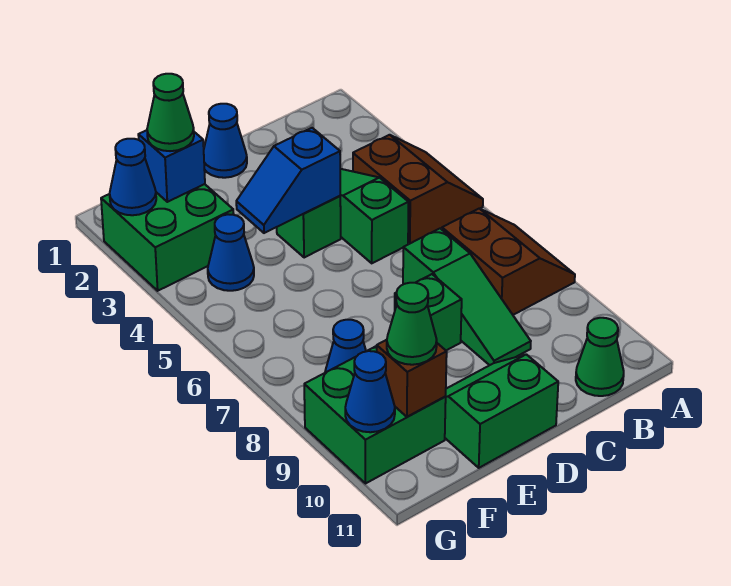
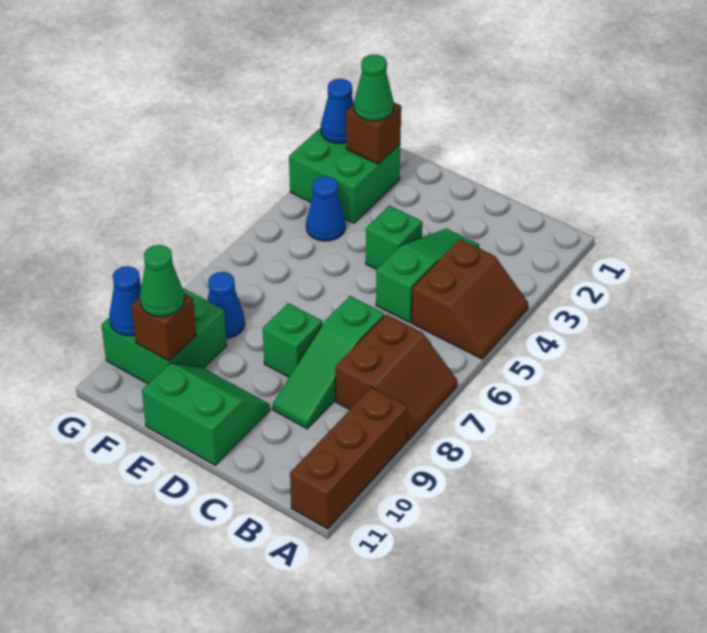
none -> brown brick A9:A11 level 1
green cone B11 level 1 -> none
blue cone D1 level 1 -> none
blue slope D4:E4 level 2 top D -> none
blue brick F2 level 2 -> brown brick F2 level 2

